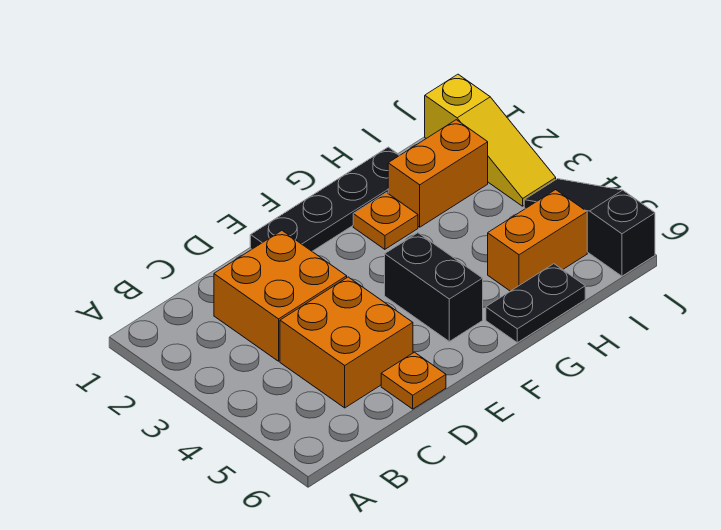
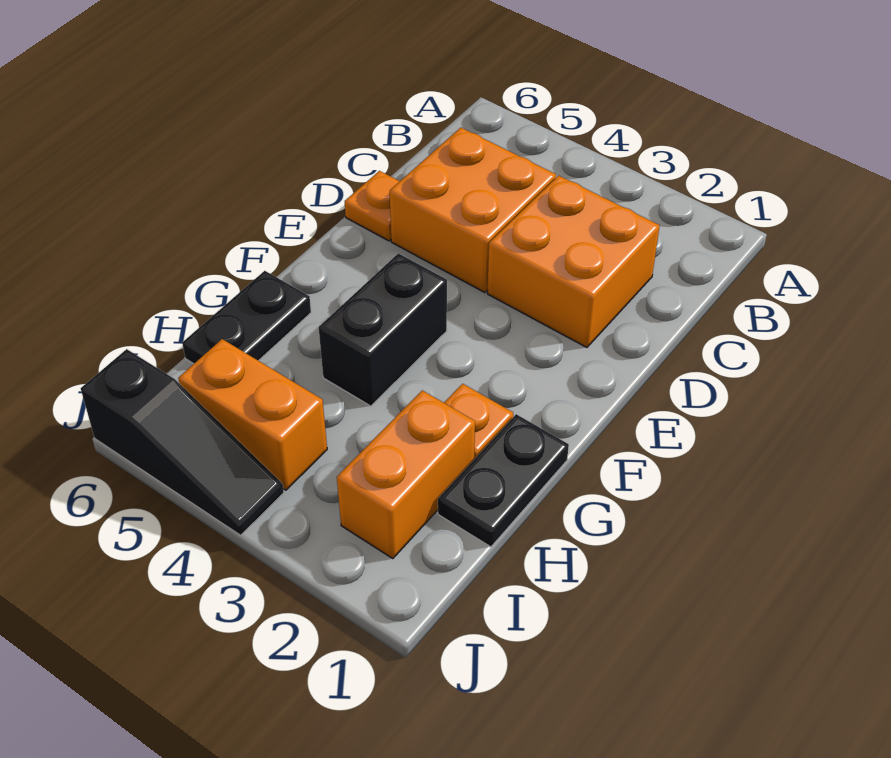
black plate E1:H1 level 1 -> black plate G1:H1 level 1
black brick F4:F5 level 1 -> black brick F4:G4 level 1
orange brick H5:I5 level 1 -> orange brick I4:I5 level 1
yellow slope J1:J3 level 1 top 1 -> none

